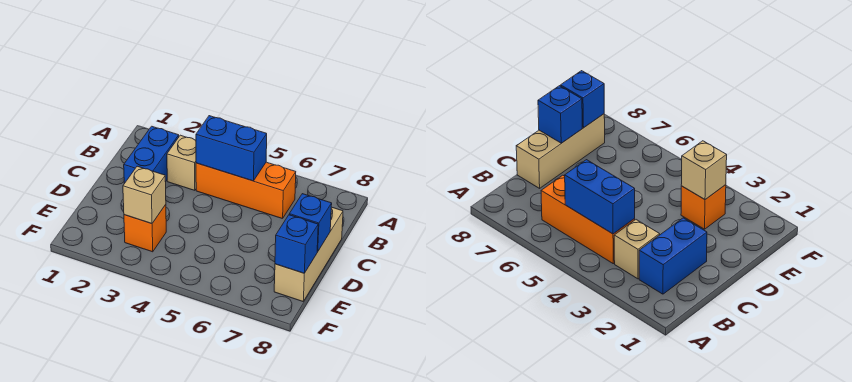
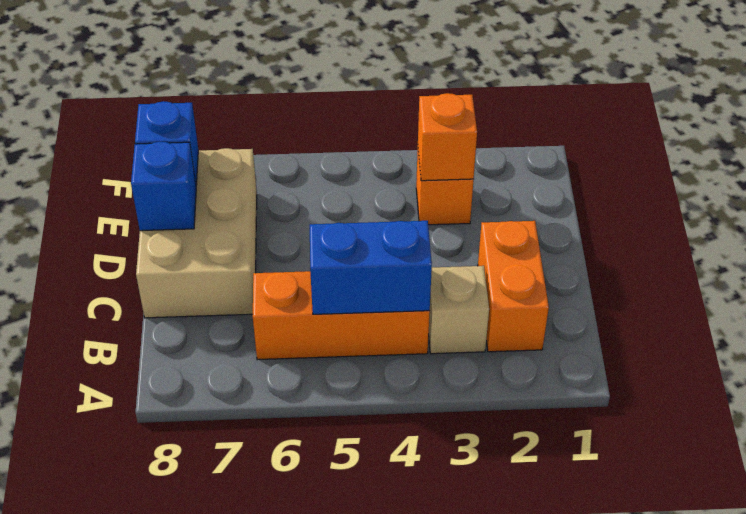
blue brick B2:C2 level 1 -> orange brick B2:C2 level 1
tan brick C8:E8 level 1 -> tan brick C7:E8 level 1
tan brick E3 level 2 -> orange brick E3 level 2

